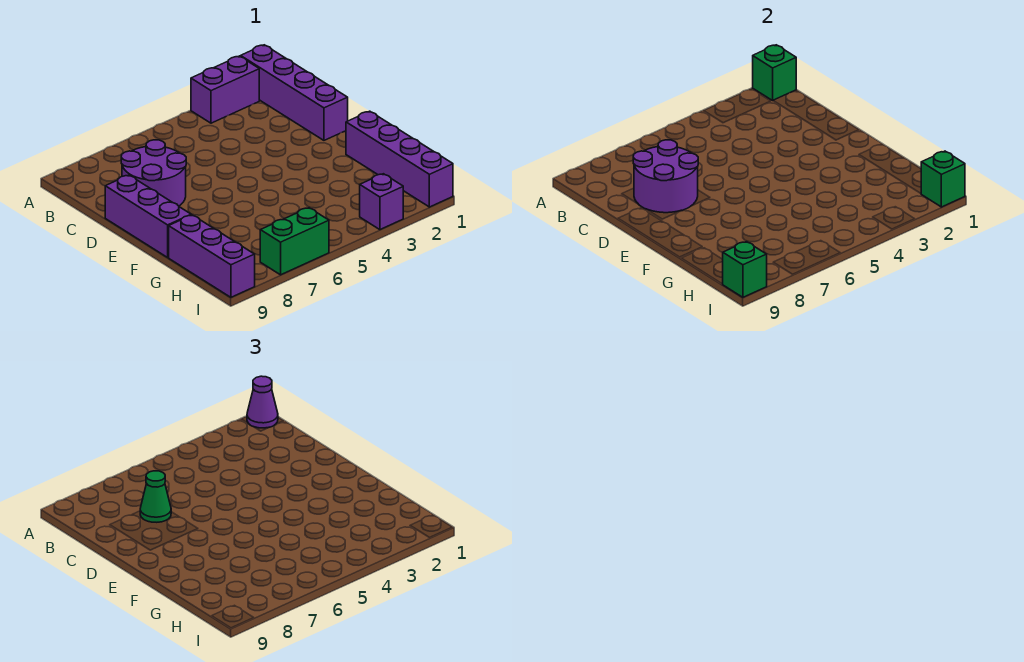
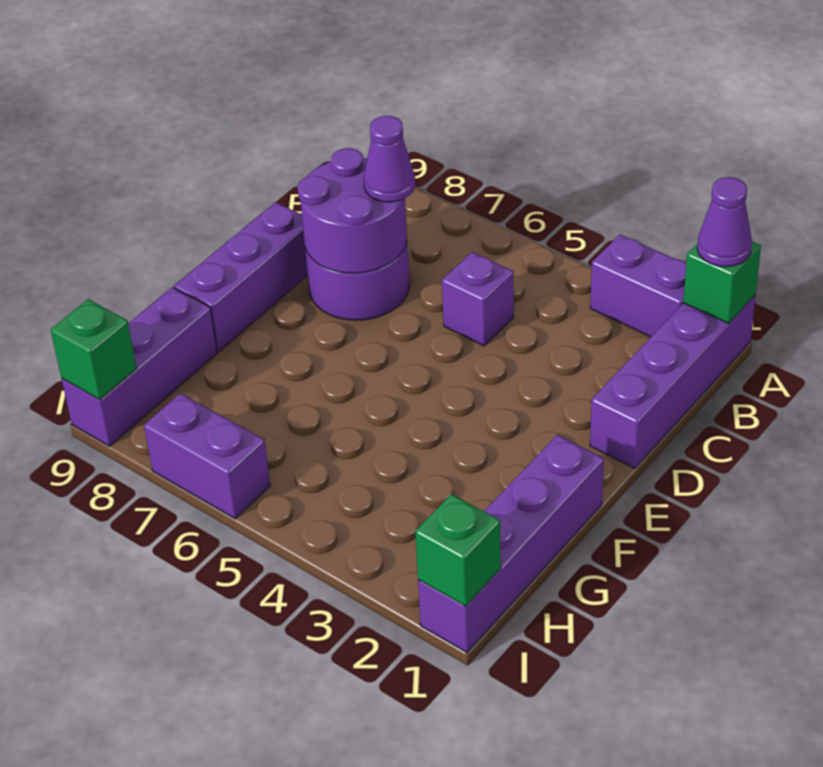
green cone C7 level 3 -> purple cone C7 level 3
purple brick I3 level 1 -> purple brick C5 level 1
green brick I6:I7 level 1 -> purple brick I6:I7 level 1

